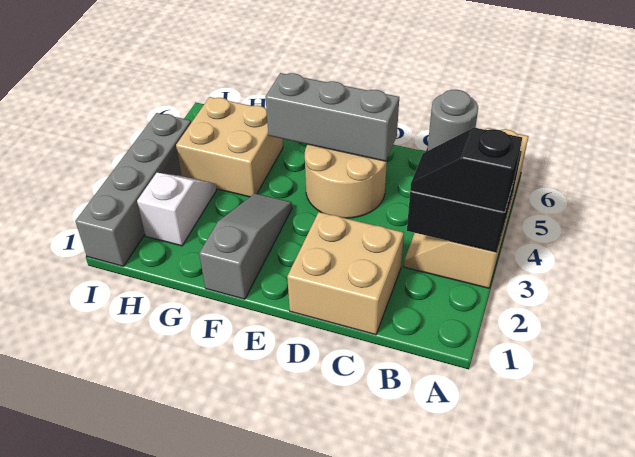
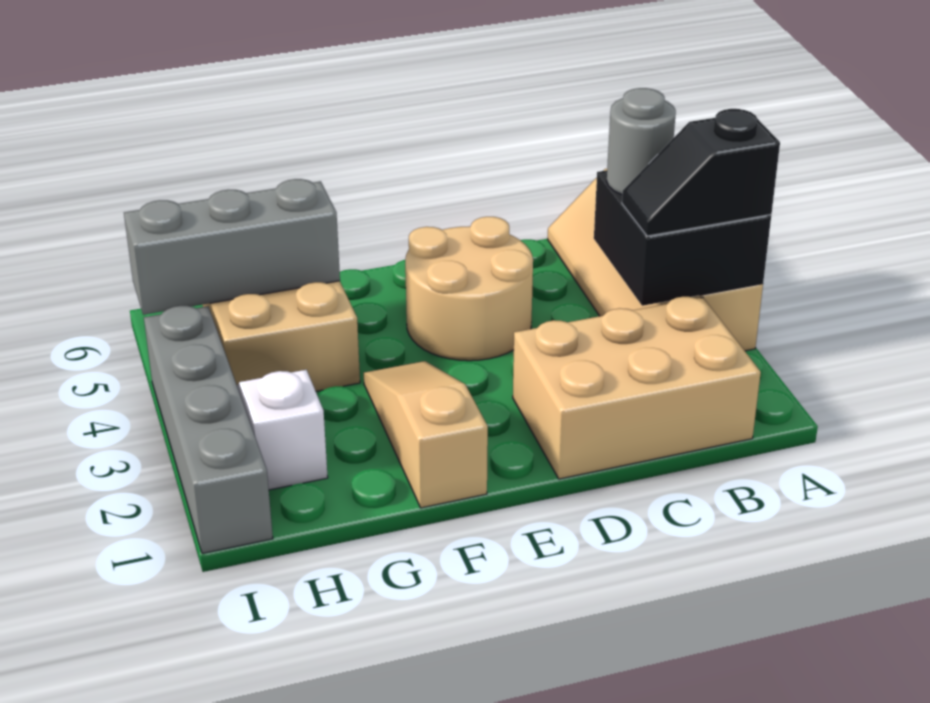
tan brick C1:D2 level 1 -> tan brick B1:D2 level 1
grey brick D5:F5 level 2 -> grey brick G5:I5 level 2
grey slope F1:F3 level 1 top 1 -> tan slope F1:F3 level 1 top 1

